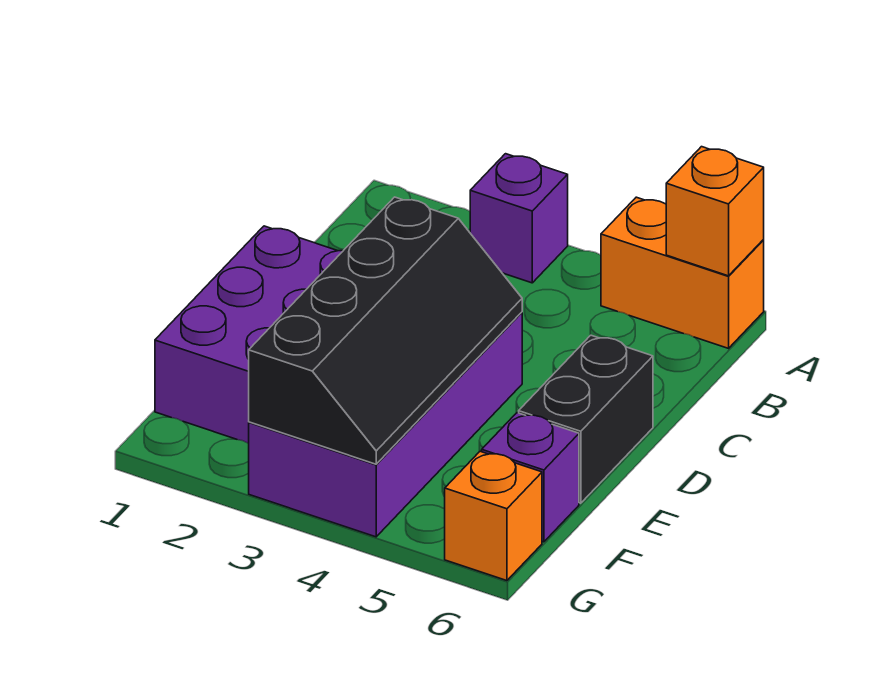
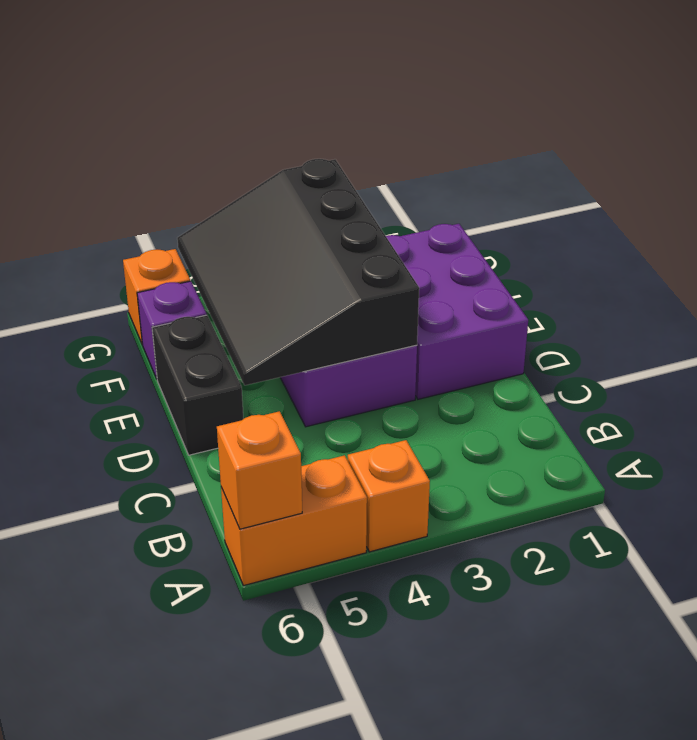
purple brick A3 level 1 -> none
none -> orange brick A4 level 1
black slope D3:G4 level 2 top 3 -> black slope D3:G5 level 2 top 3

